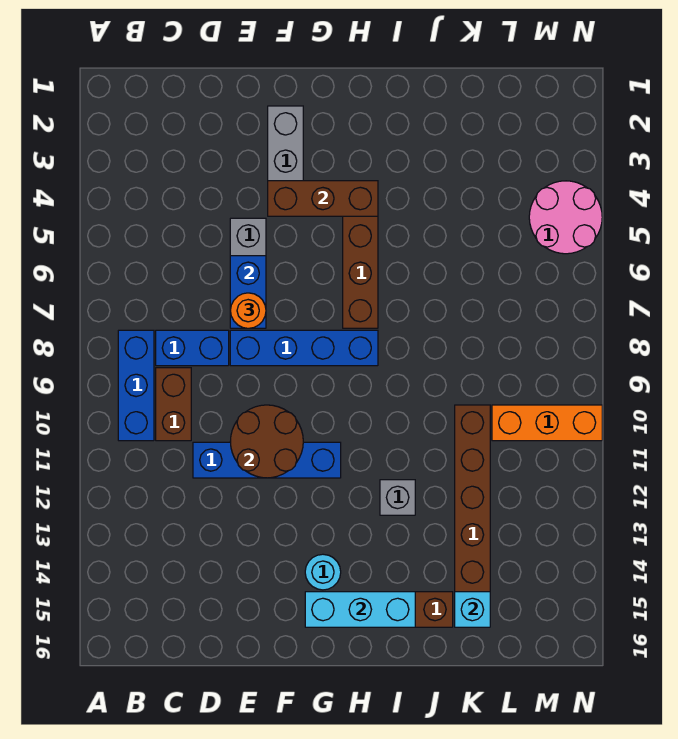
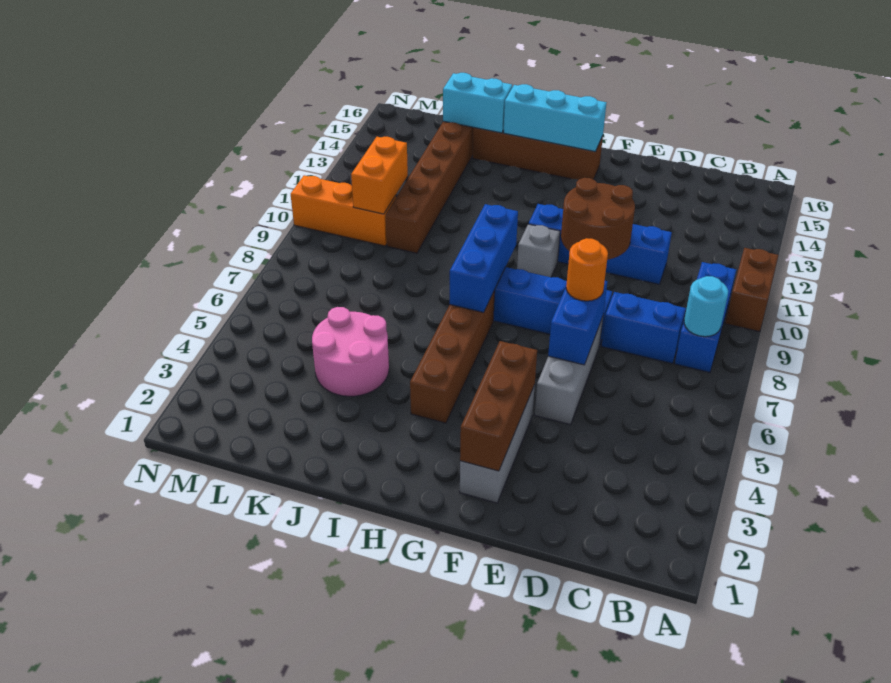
brown brick C9:C10 level 1 -> brown brick A10:A11 level 1
brown brick F4:H4 level 2 -> brown brick F2:F4 level 2
cyan round brick G14 level 1 -> cyan round brick B8 level 2
none -> blue brick H7:H9 level 2
grey brick I12 level 1 -> grey brick G10 level 1
cyan brick K15 level 2 -> cyan brick J15:K15 level 2
none -> orange brick L10:L11 level 2
pink round brick M4:N5 level 1 -> pink round brick J4:K5 level 1

